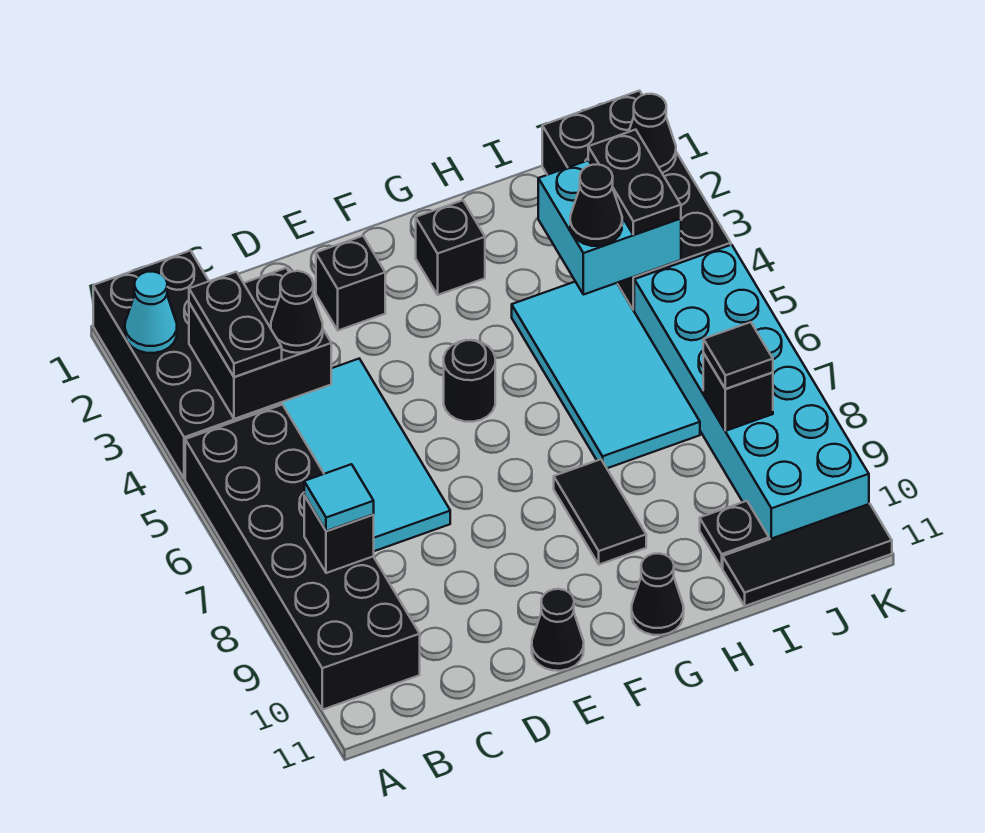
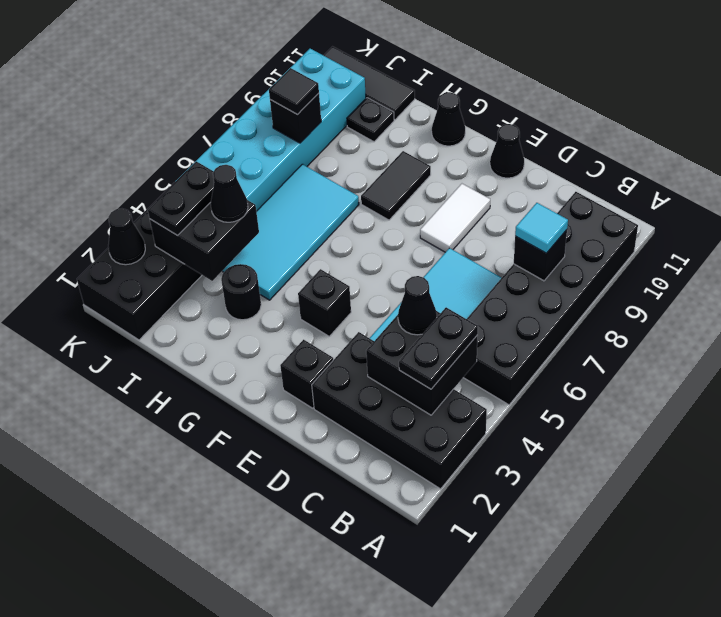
black brick A1:B4 level 1 -> black brick A2:D3 level 1
cyan cone A2 level 2 -> none
none -> white tile E8:E9 level 1
black round brick F5 level 1 -> black round brick H3 level 1
black brick G2 level 1 -> black brick F4 level 1
cyan brick I3:J4 level 2 -> black brick I3:J4 level 2

